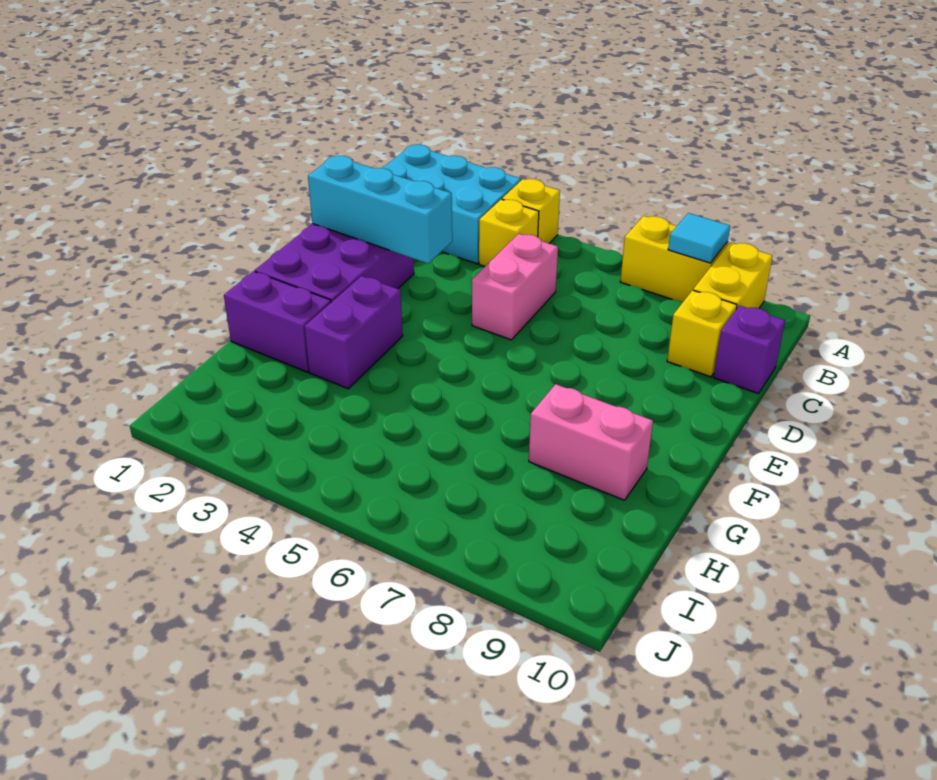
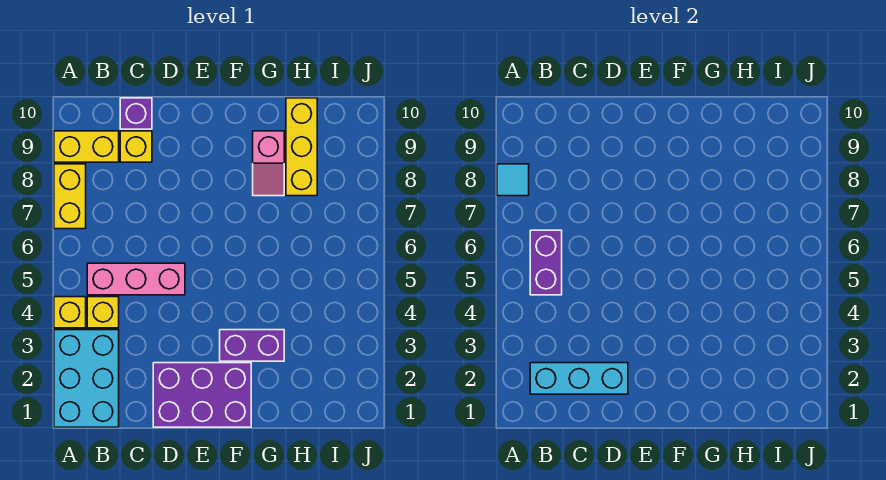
pink brick C5:D5 level 1 -> pink brick B5:D5 level 1
cyan brick D1:D3 level 2 -> cyan brick B2:D2 level 2
purple brick G1:G2 level 1 -> purple brick B5:B6 level 2
pink brick G8:G9 level 1 -> pink slope G8:G9 level 1 top 9
none -> yellow brick H8:H10 level 1

